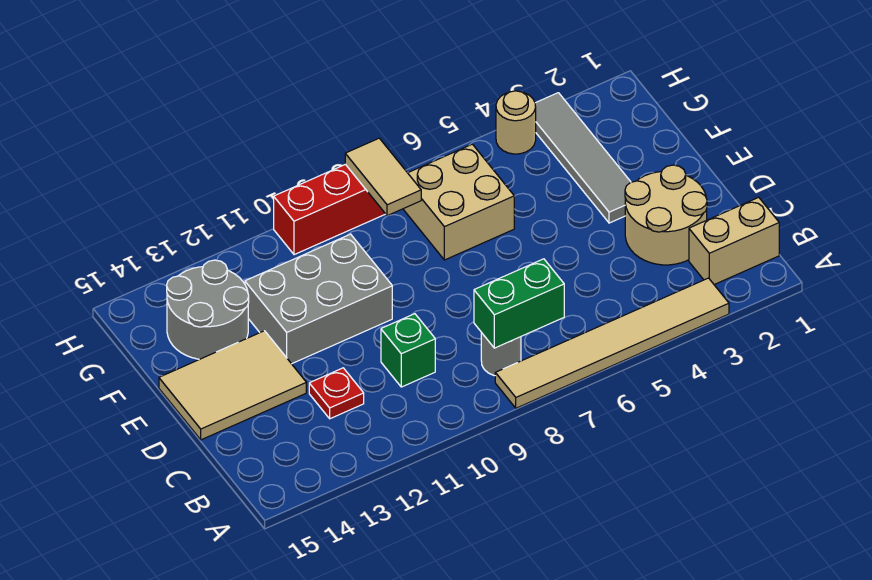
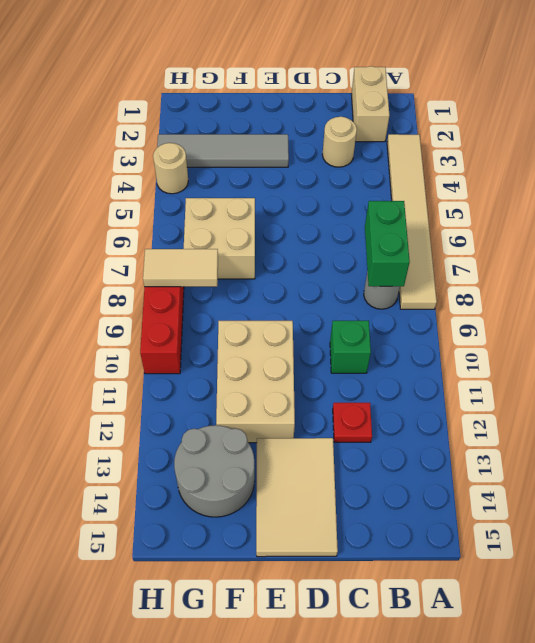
tan round brick C2:D3 level 1 -> tan round brick C3 level 1
grey brick E10:F12 level 1 -> tan brick E10:F12 level 1

